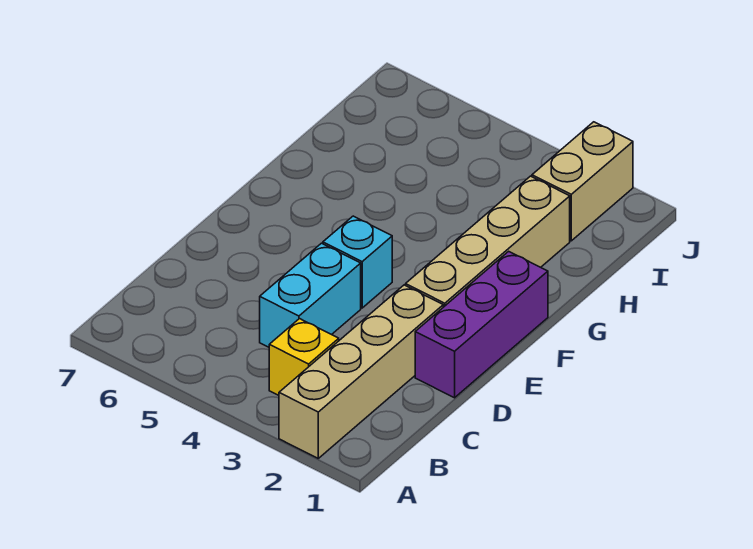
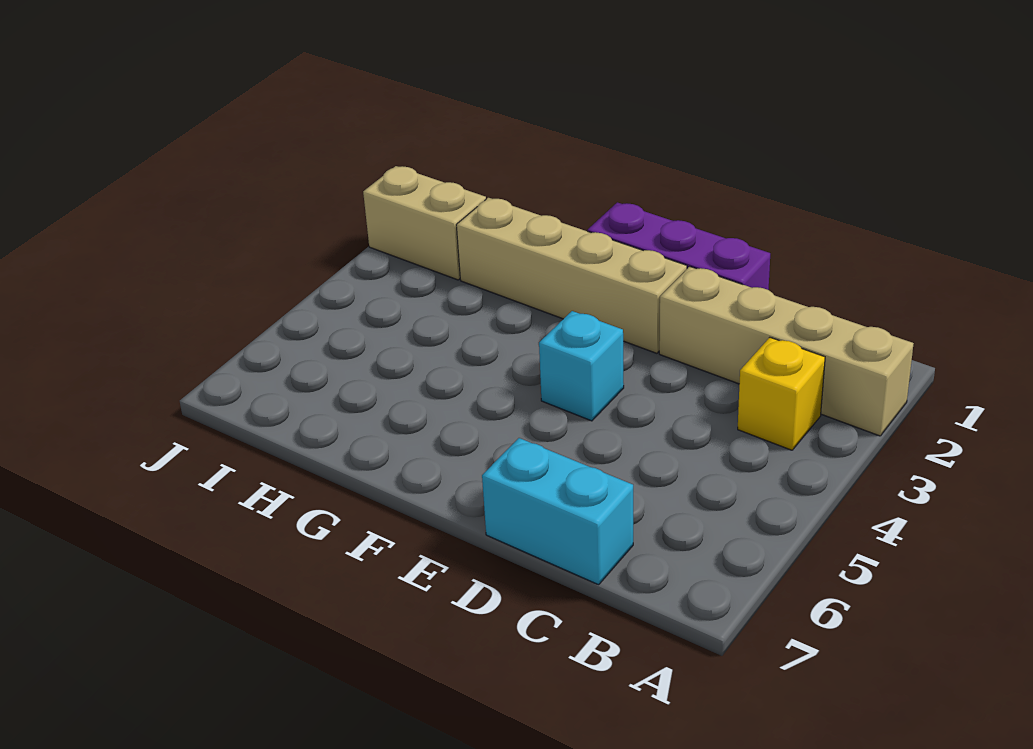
cyan brick C4:D4 level 1 -> cyan brick C7:D7 level 1

